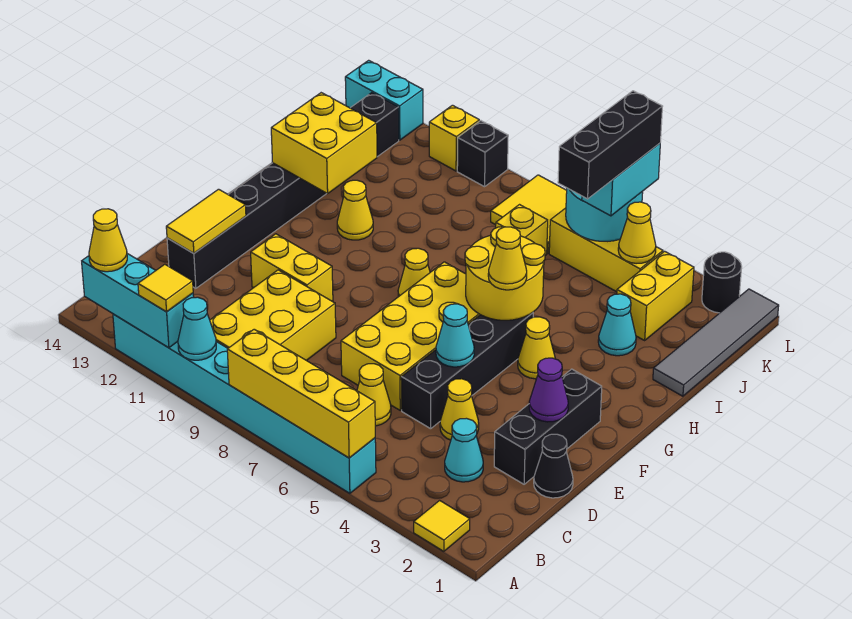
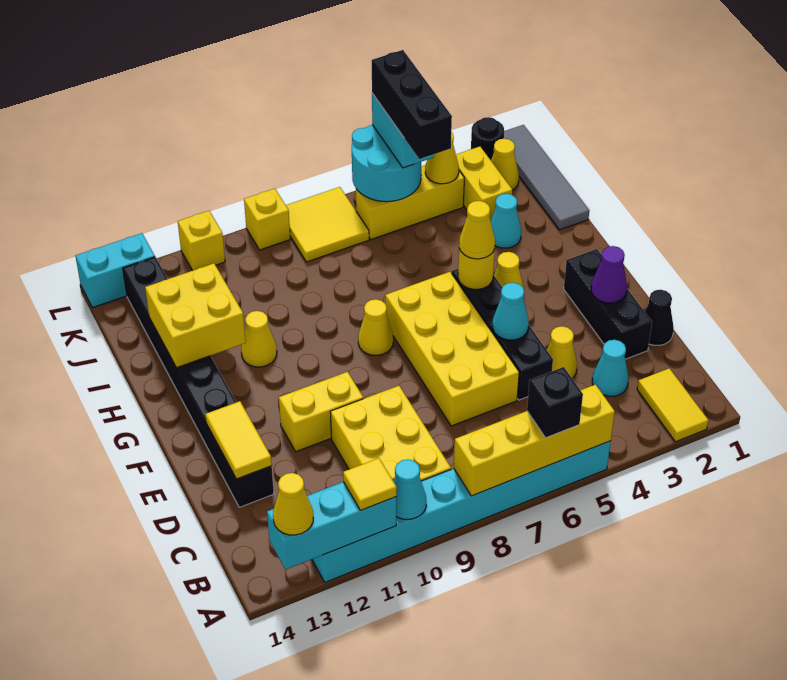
yellow tile A2 level 1 -> yellow tile A2:B2 level 1
yellow cone C6 level 1 -> yellow cone K2 level 1
yellow round brick G5:H6 level 2 -> yellow round brick G5 level 2
yellow brick J7 level 1 -> yellow brick L9 level 1
black brick L10 level 1 -> black brick A6 level 3

